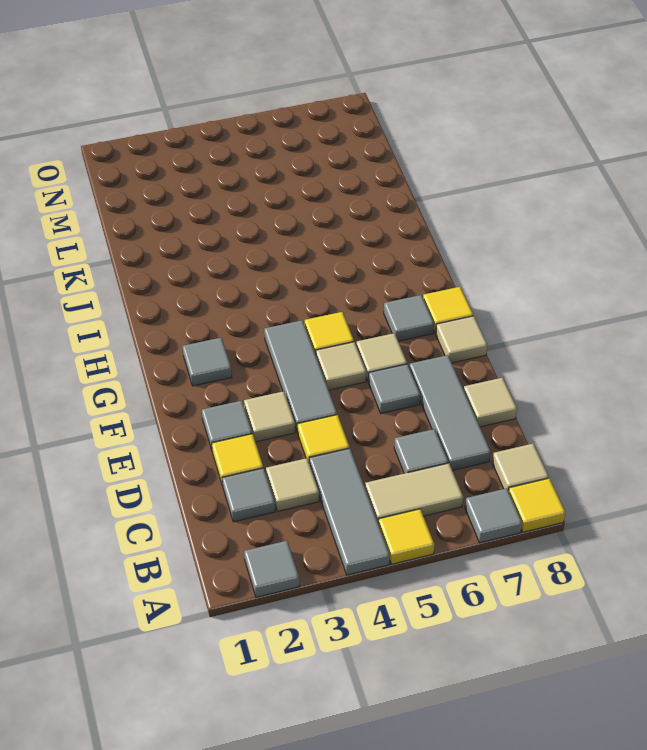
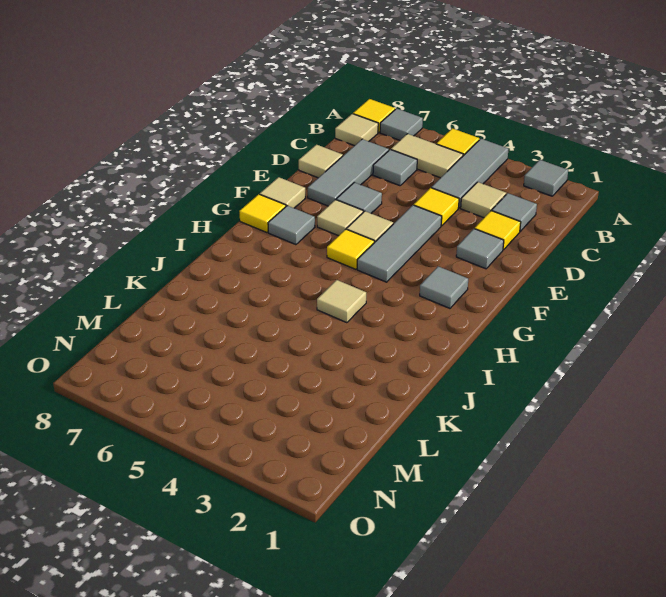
tan tile E3 level 1 -> tan tile I4 level 1

